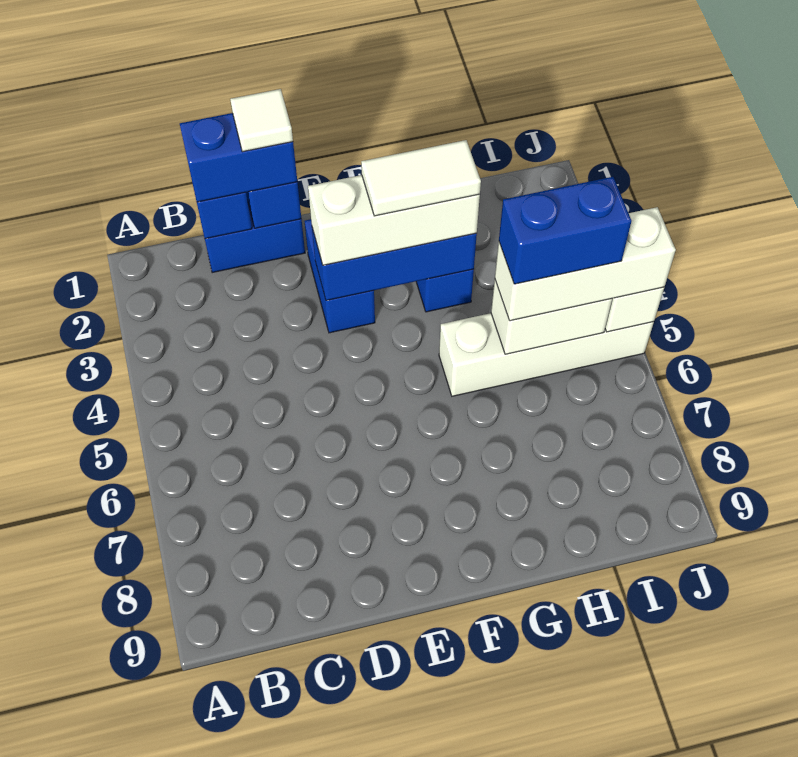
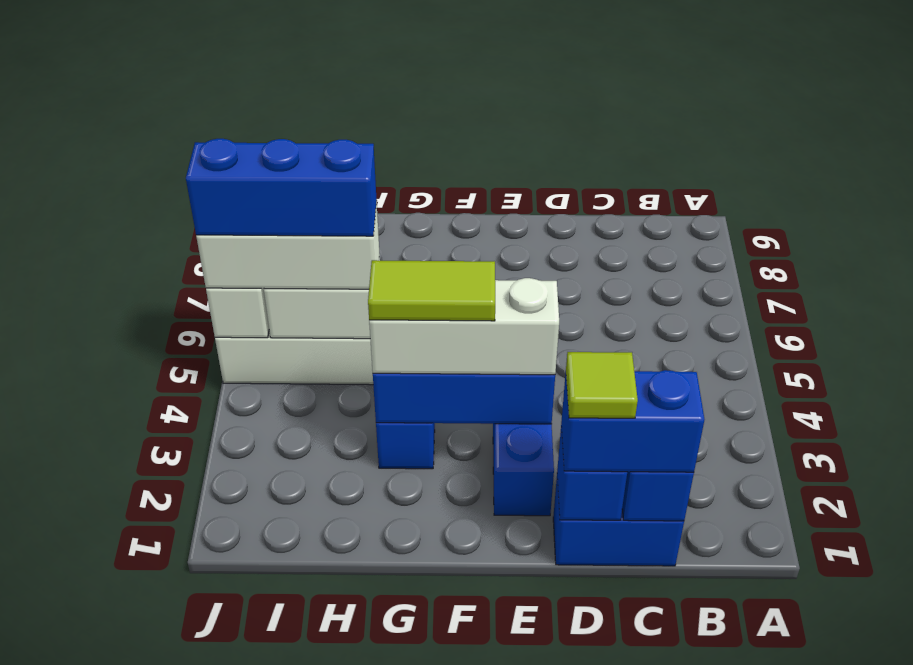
white tile D1 level 4 -> lime tile D1 level 4
white tile F3:G3 level 4 -> lime tile F3:G3 level 4
blue brick H5:I5 level 4 -> blue brick H5:J5 level 4

